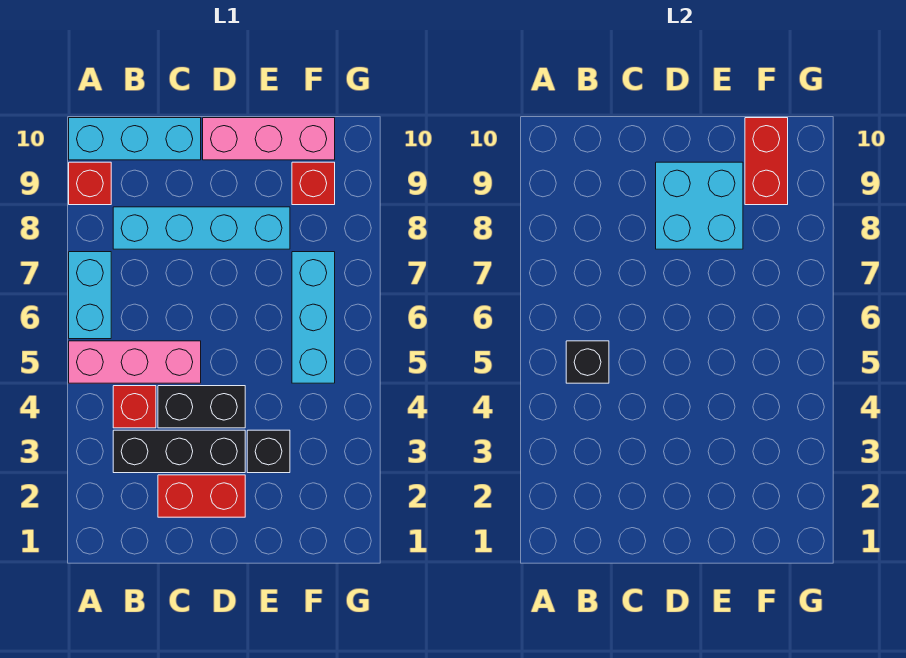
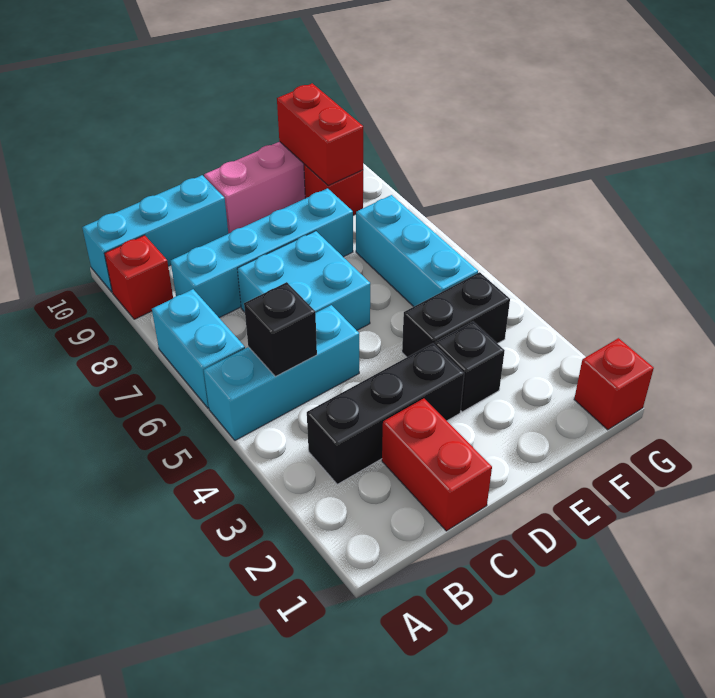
pink brick A5:C5 level 1 -> cyan brick A5:C5 level 1
red brick B4 level 1 -> red brick G1 level 1
red brick C2:D2 level 1 -> red brick C1:C2 level 1
black brick C4:D4 level 1 -> black brick E4:F4 level 1
cyan brick D8:E9 level 2 -> cyan brick C6:D7 level 1

